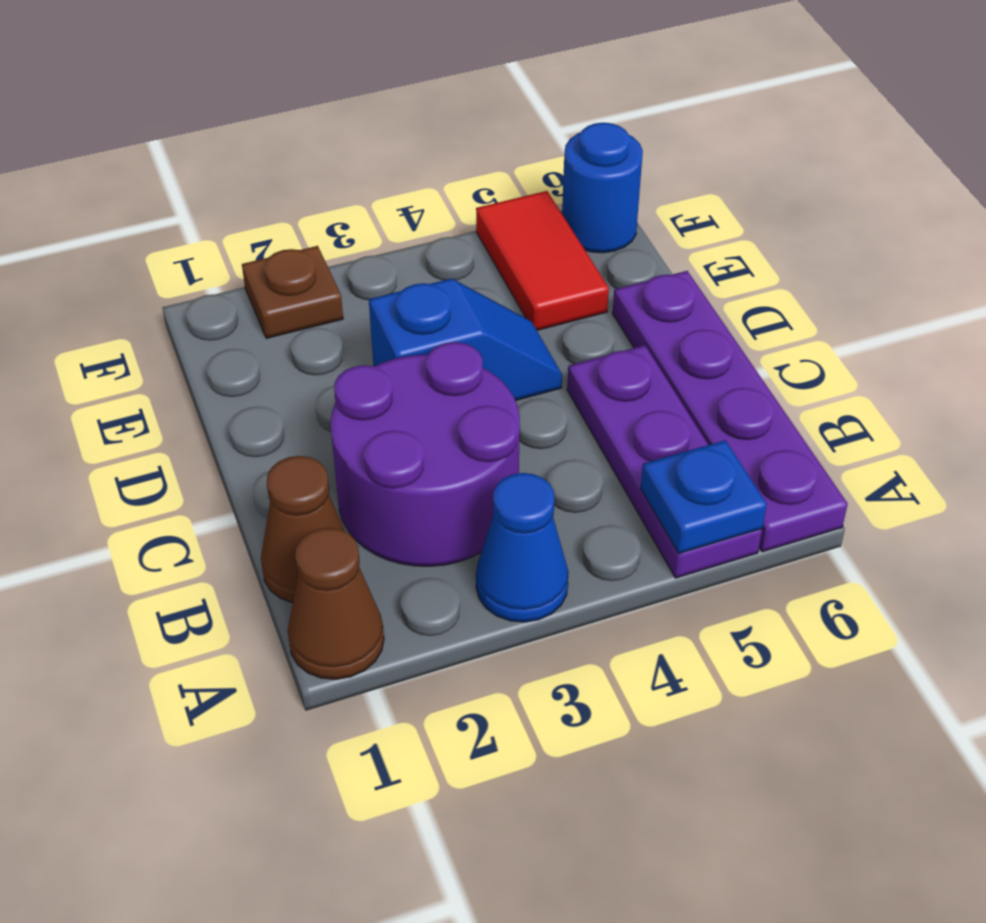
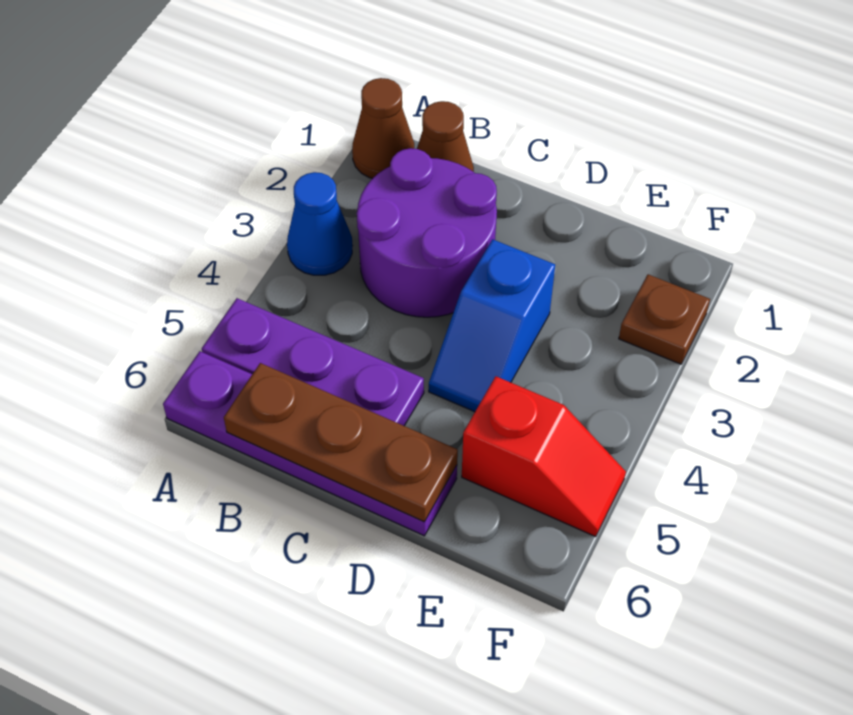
blue plate A5 level 2 -> none
none -> brown plate B6:D6 level 2
red tile E5:F5 level 1 -> red slope E5:F5 level 1 top E
blue round brick F6 level 1 -> none

